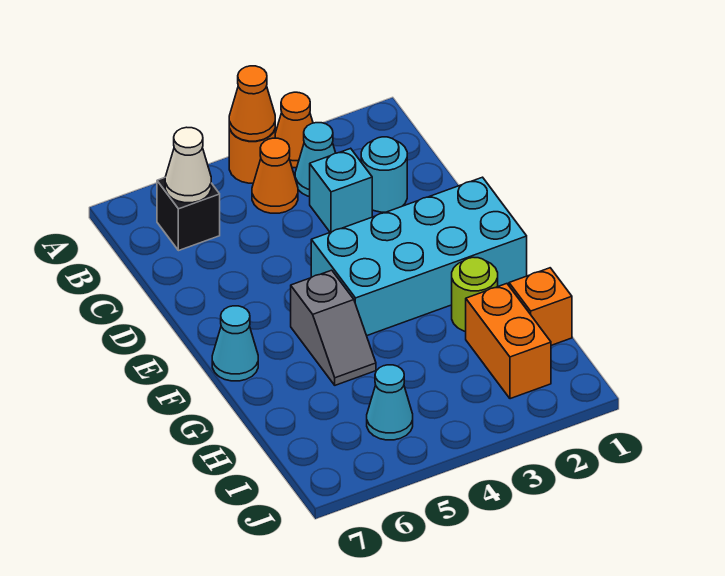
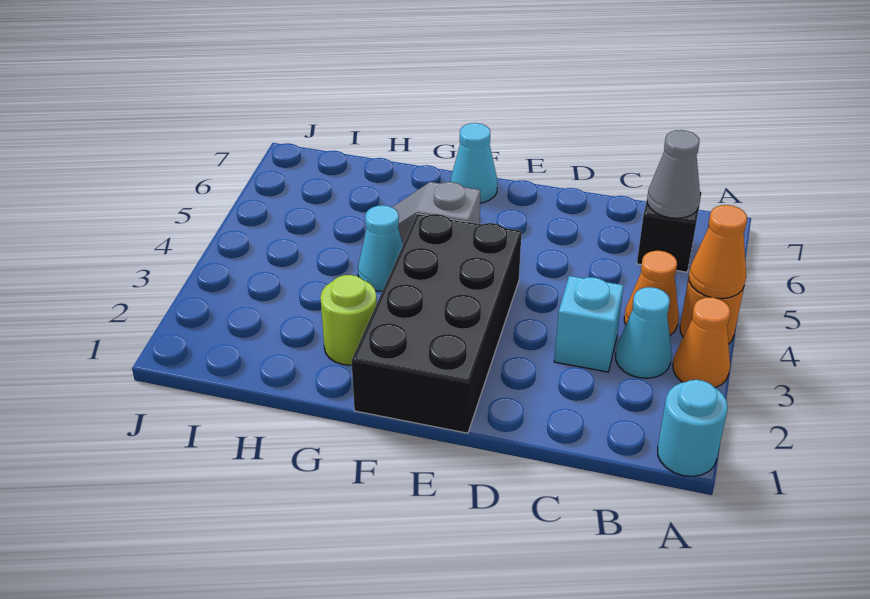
white cone B6 level 2 -> grey cone B6 level 2
cyan round brick C2 level 1 -> cyan round brick A1 level 1
cyan brick E1:F4 level 1 -> black brick E1:F4 level 1
orange brick H1 level 1 -> none
orange brick H2:I2 level 1 -> none
cyan cone I5 level 1 -> cyan cone G4 level 1

